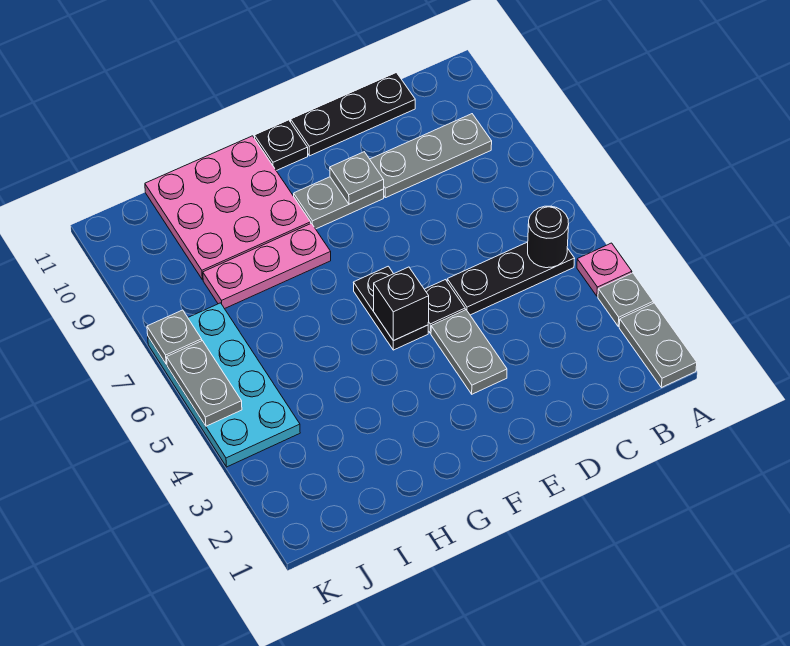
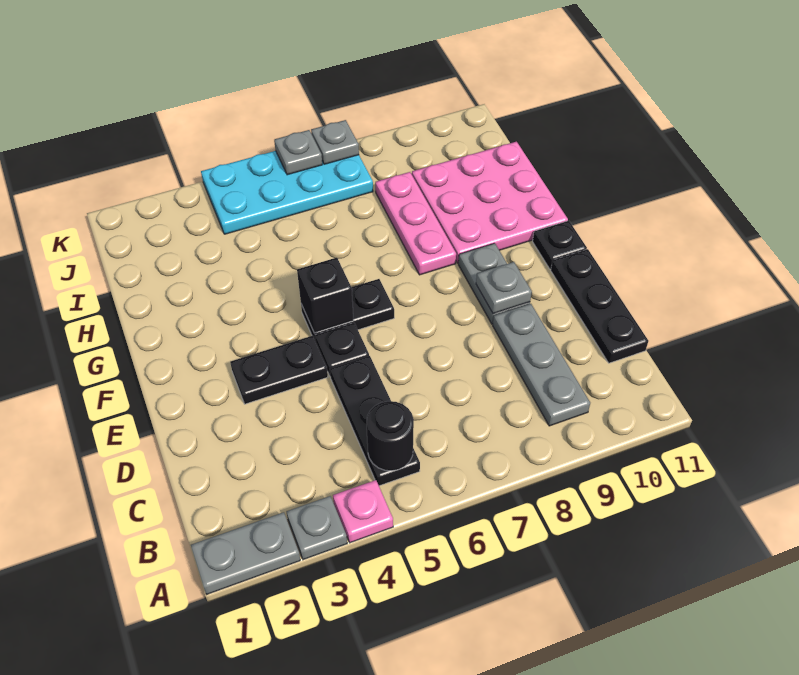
grey plate E3:E4 level 1 -> black plate E3:E4 level 1
grey plate K5:K6 level 2 -> grey plate K6 level 2

